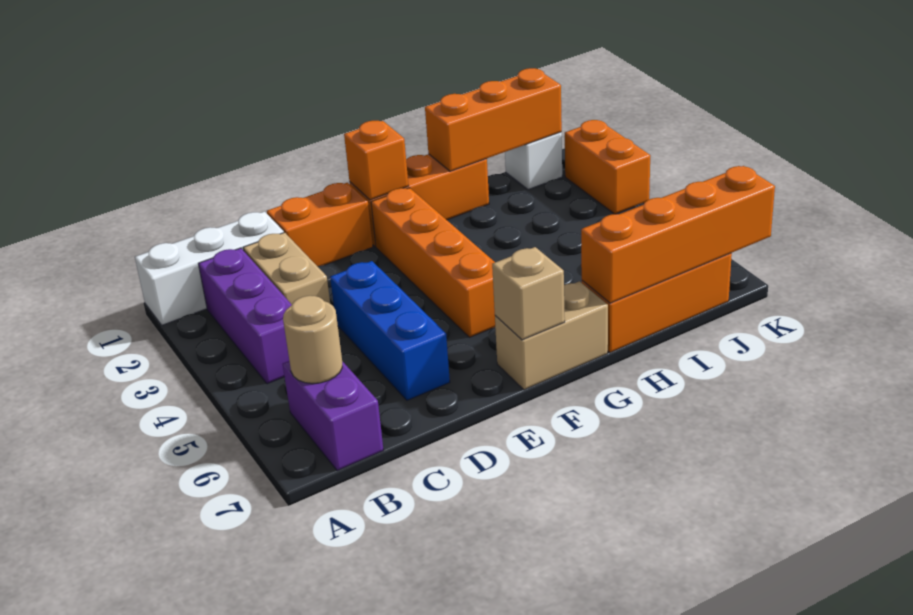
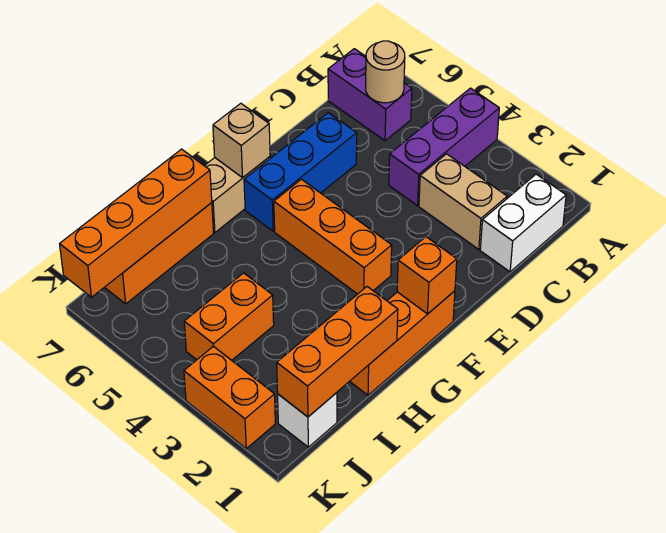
white brick A1:C1 level 1 -> white brick B1:C1 level 1
purple brick B2:B4 level 1 -> purple brick A4:C4 level 1
orange brick D1:E1 level 1 -> orange brick I4:J4 level 1
blue brick D4:D6 level 1 -> blue brick D6:F6 level 1
orange brick F2:F5 level 1 -> orange brick F3:F5 level 1

